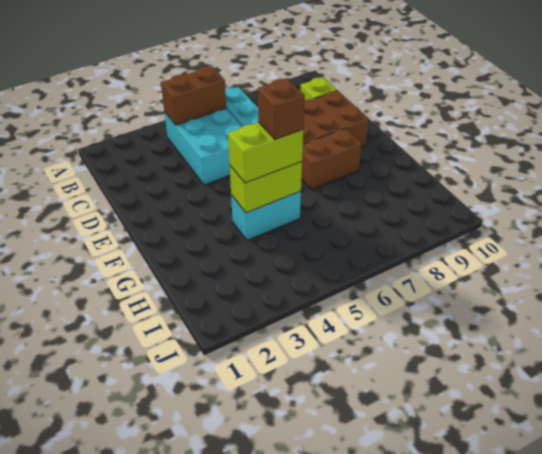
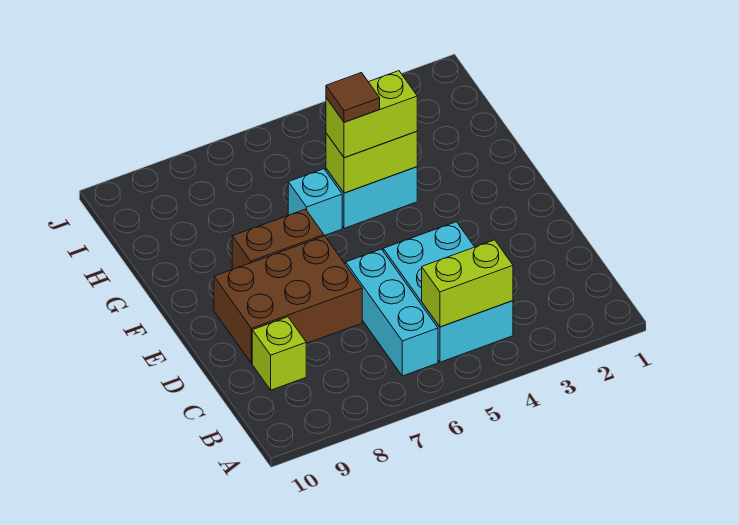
brown brick B4:B5 level 2 -> lime brick B4:B5 level 2
brown brick G5 level 4 -> brown tile G5 level 4
none -> cyan brick G6 level 1

